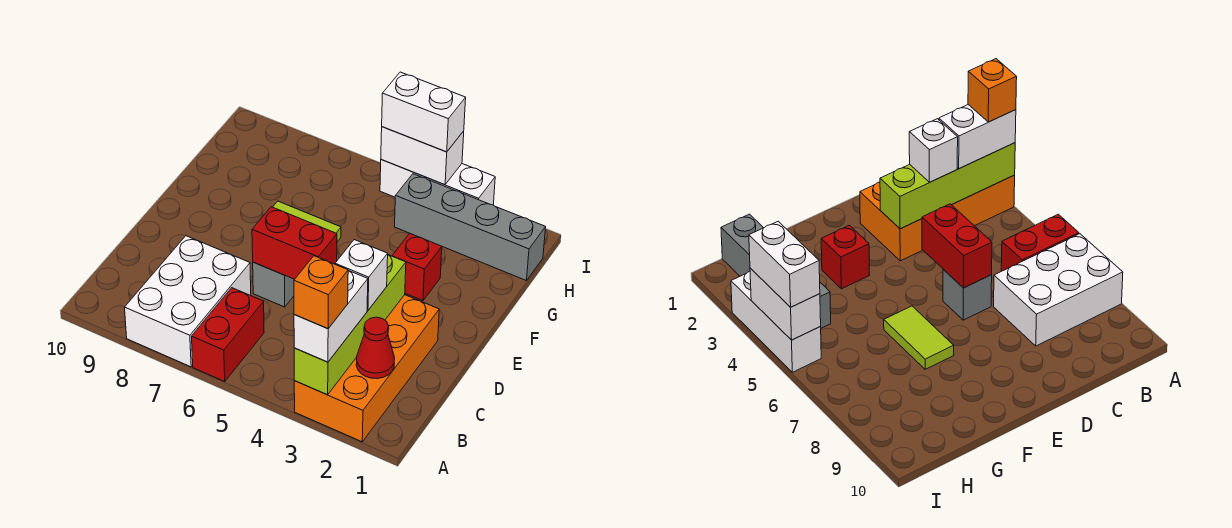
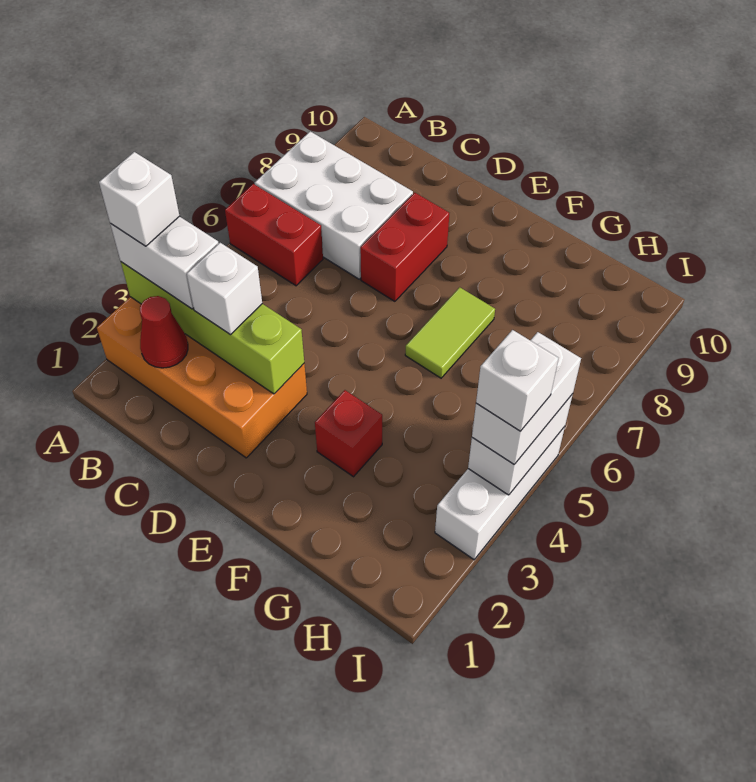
orange brick A3 level 4 -> white brick A3 level 4
red brick D5:D6 level 2 -> red brick D7:D8 level 1
grey brick D6 level 1 -> none
grey brick H1:H4 level 1 -> none
none -> white brick I4 level 4

